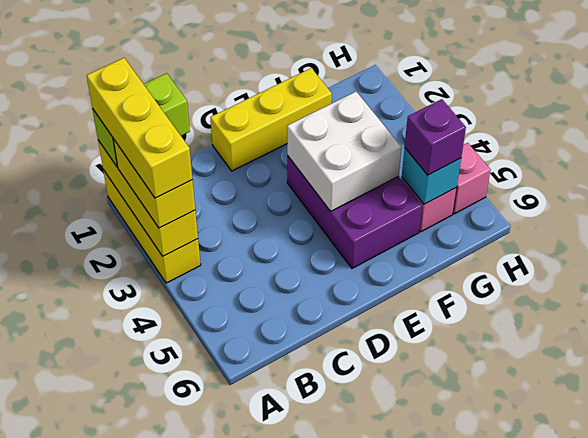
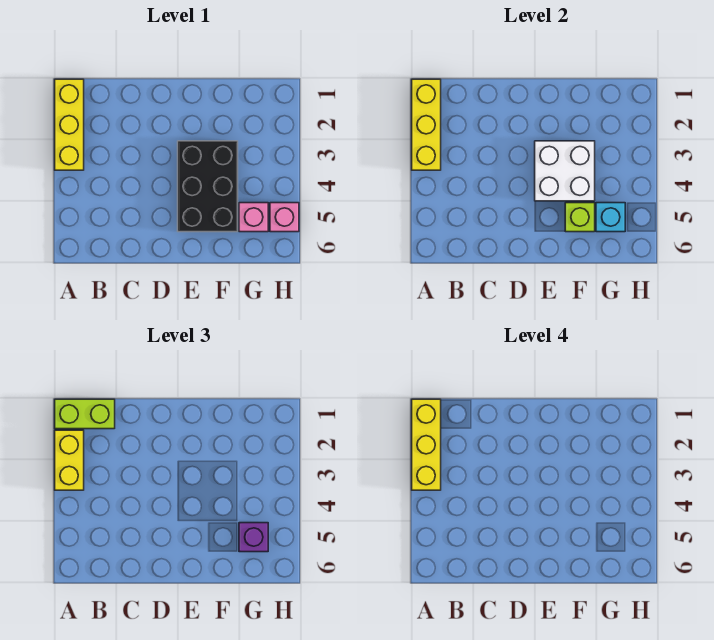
yellow brick D1:F1 level 1 -> none
purple brick E3:F5 level 1 -> black brick E3:F5 level 1
none -> lime brick F5 level 2

